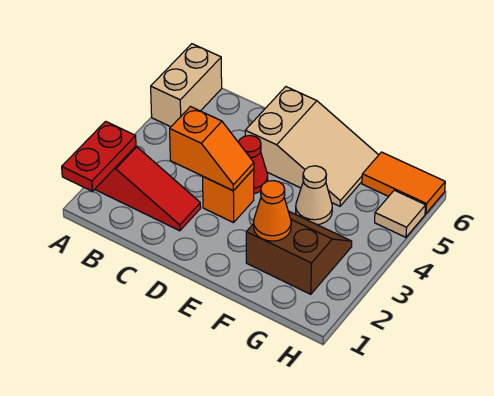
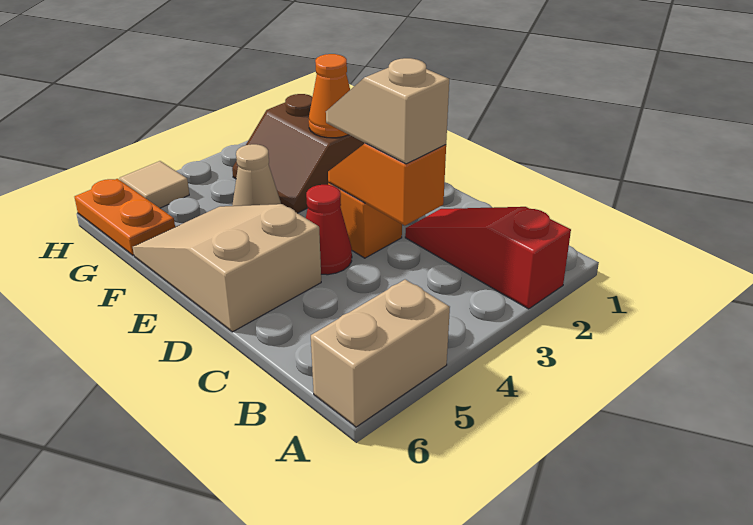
red plate A1:A2 level 2 -> none
none -> tan slope C3:D3 level 3 top C
orange tile G6:H6 level 1 -> orange plate G6:H6 level 1

